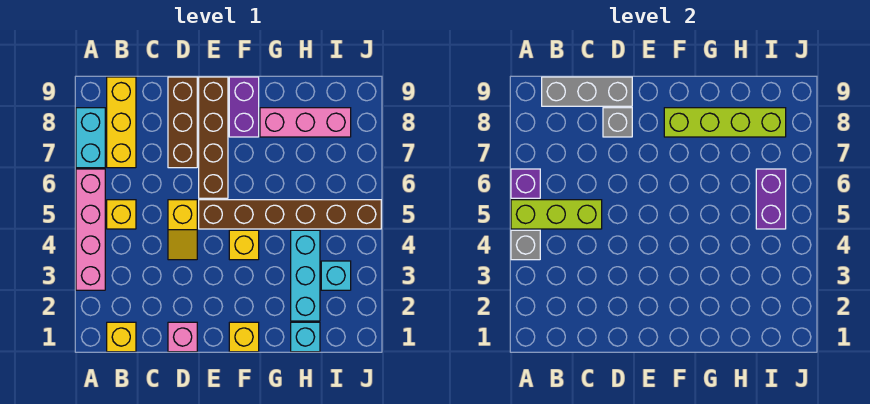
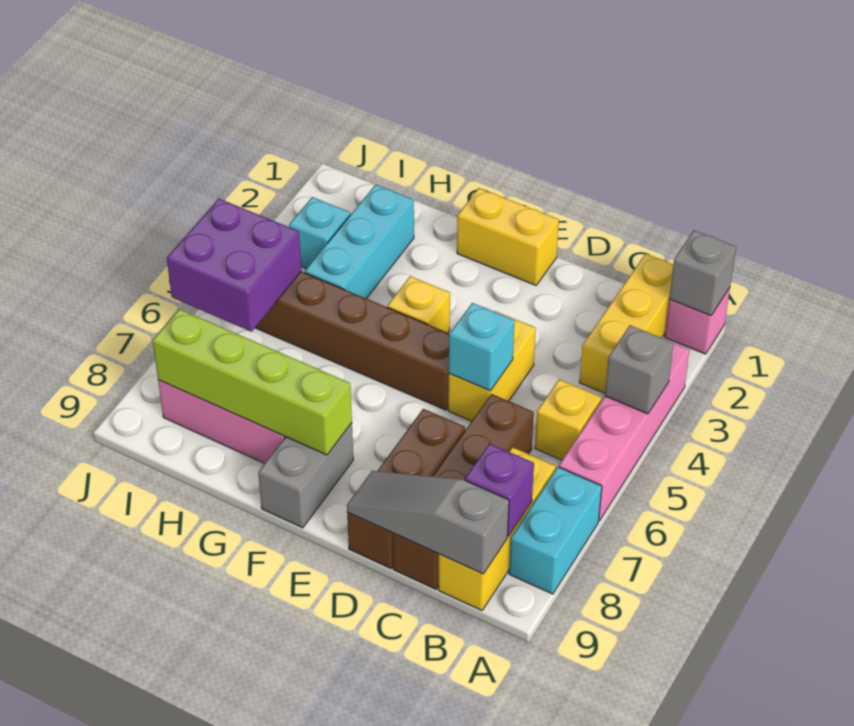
lime brick A5:C5 level 2 -> none
purple brick A6 level 2 -> purple brick B8 level 2
yellow brick B1 level 1 -> yellow brick B1:B3 level 1
grey brick B9:D9 level 2 -> grey slope B9:D9 level 2 top B
pink brick D1 level 1 -> pink brick A1 level 1
yellow slope D4:D5 level 1 top 5 -> yellow brick D4:D5 level 1
grey brick D8 level 2 -> grey brick A1 level 2
brown brick E6:E9 level 1 -> brown brick C6:C9 level 1
yellow brick F1 level 1 -> yellow brick E1:F1 level 1
purple brick F8:F9 level 1 -> grey brick F8:F9 level 1
cyan brick H1 level 1 -> cyan brick D5 level 2
purple brick I5:I6 level 2 -> purple brick I5:J6 level 2

